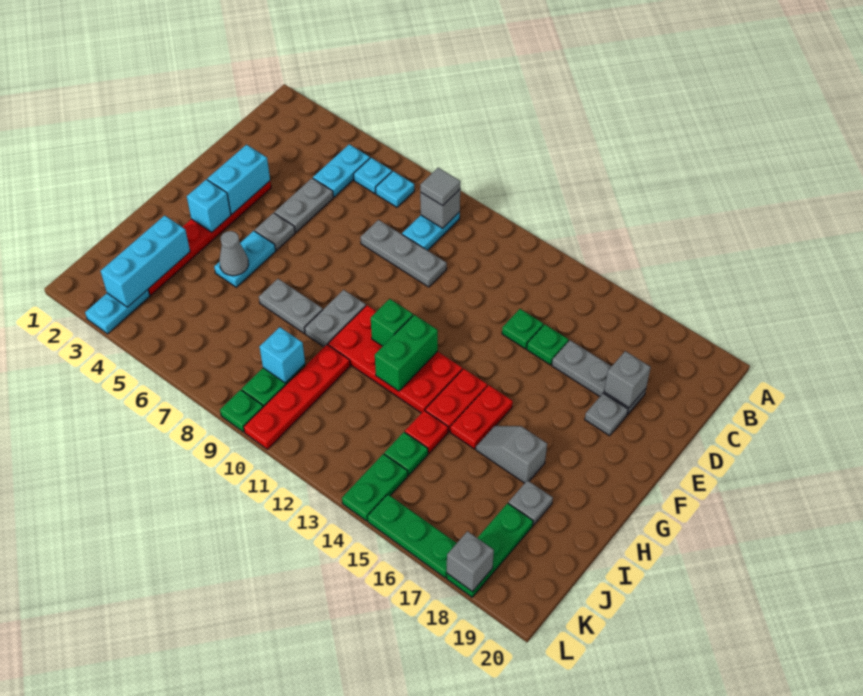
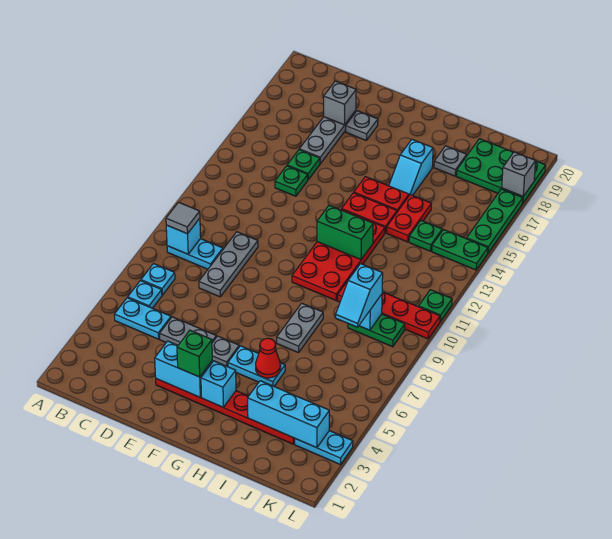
grey brick B9 level 2 -> cyan brick B9 level 2
grey plate G9:H9 level 1 -> none
green brick G11 level 2 -> green brick F3 level 3
grey cone H5 level 2 -> red cone H5 level 2
grey slope H16:H17 level 1 top 17 -> cyan slope H16:H17 level 1 top 17
red plate I14 level 1 -> red plate I14:I15 level 1
none -> cyan slope J8:J9 level 3 top 9
green plate J18:L18 level 1 -> green plate J18:L19 level 1
green plate L9 level 1 -> green plate L11 level 1

